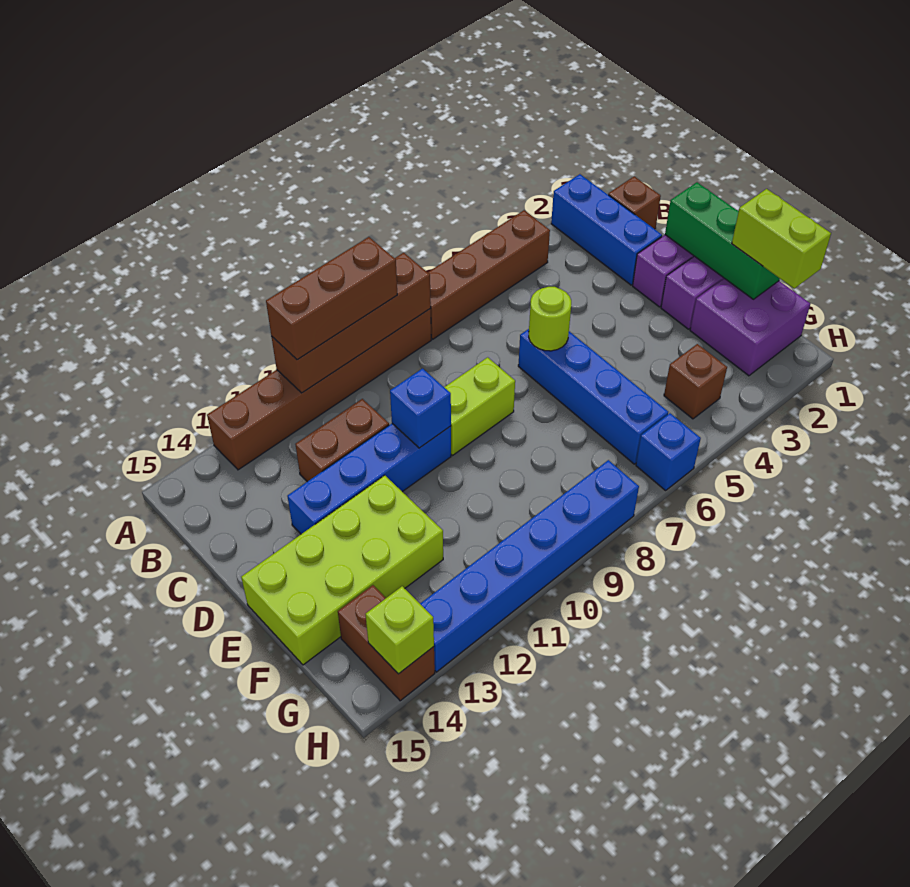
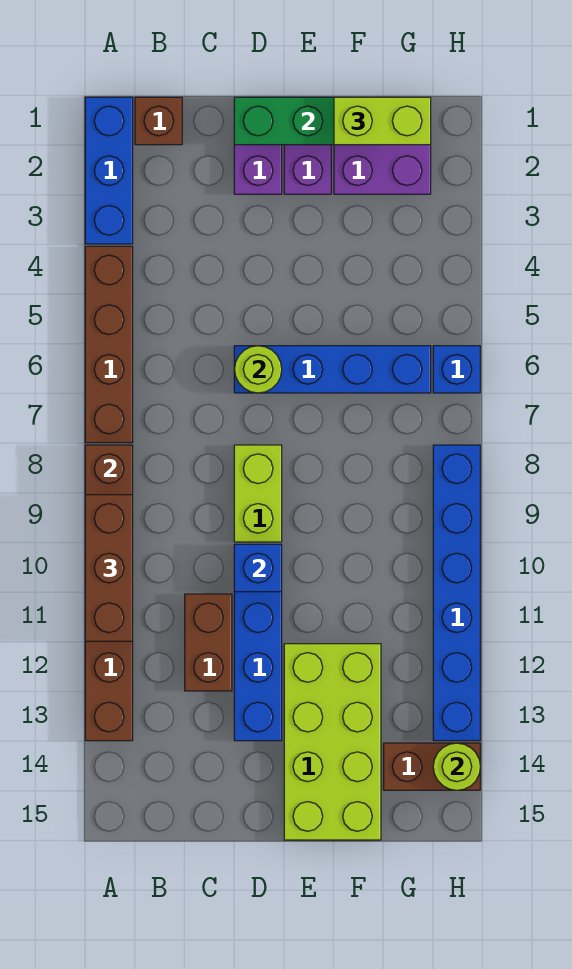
blue brick A2:C2 level 1 -> blue brick A1:A3 level 1
brown brick G4 level 1 -> none
lime brick H14 level 2 -> lime round brick H14 level 2

